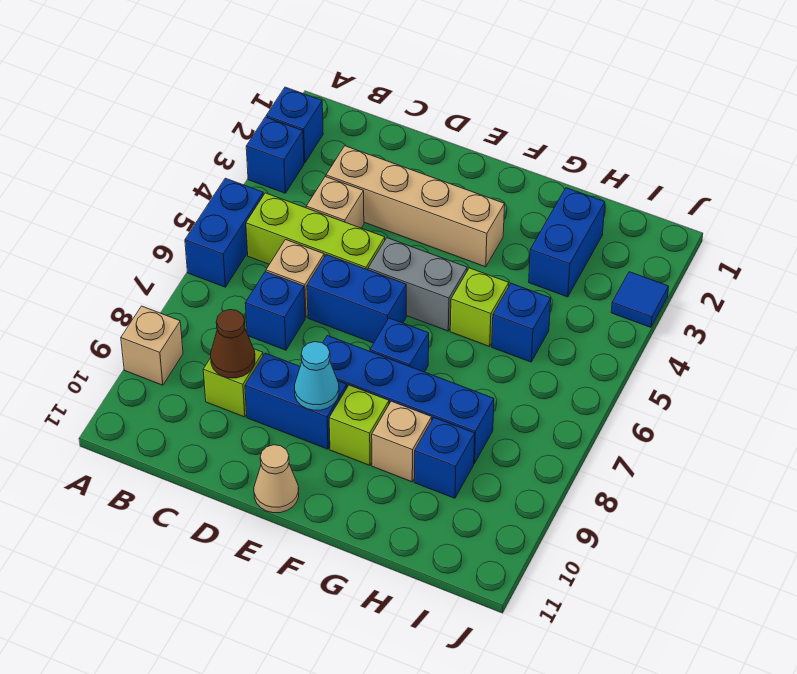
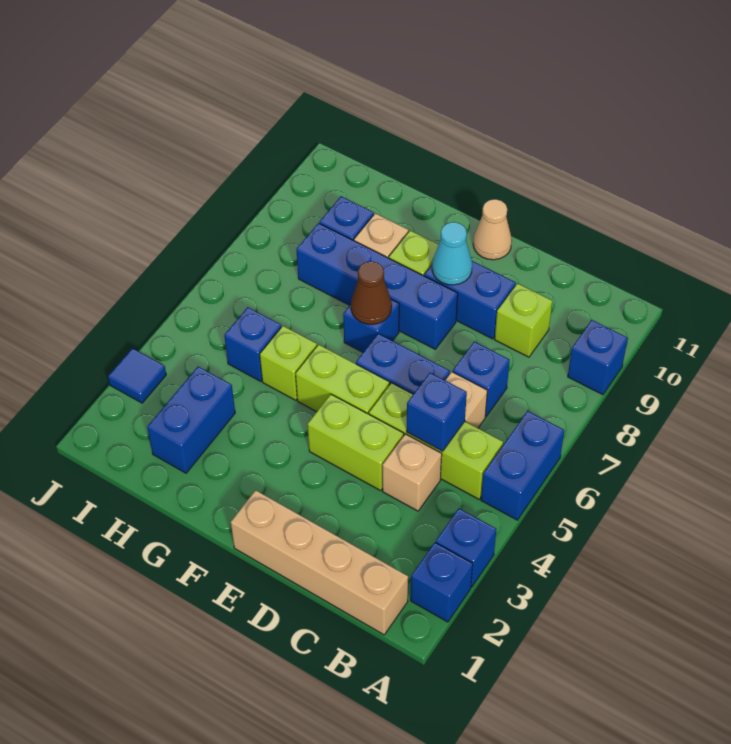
tan brick A9 level 1 -> blue brick A9 level 1
tan brick C3:F3 level 1 -> tan brick B1:E1 level 1
none -> blue brick C5 level 2
brown cone C9 level 2 -> brown cone F7 level 2
none -> lime brick D4:E4 level 1
grey brick E5:F5 level 1 -> lime brick E5:F5 level 1

